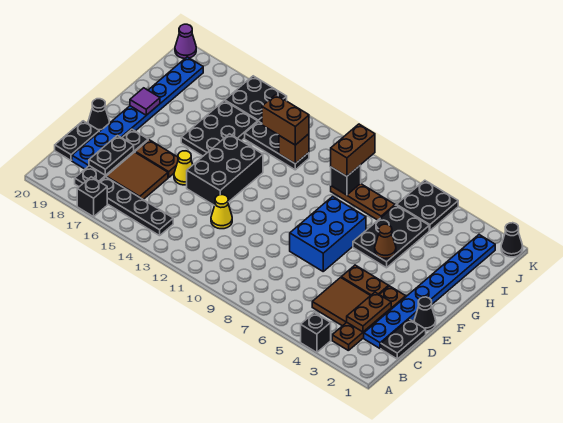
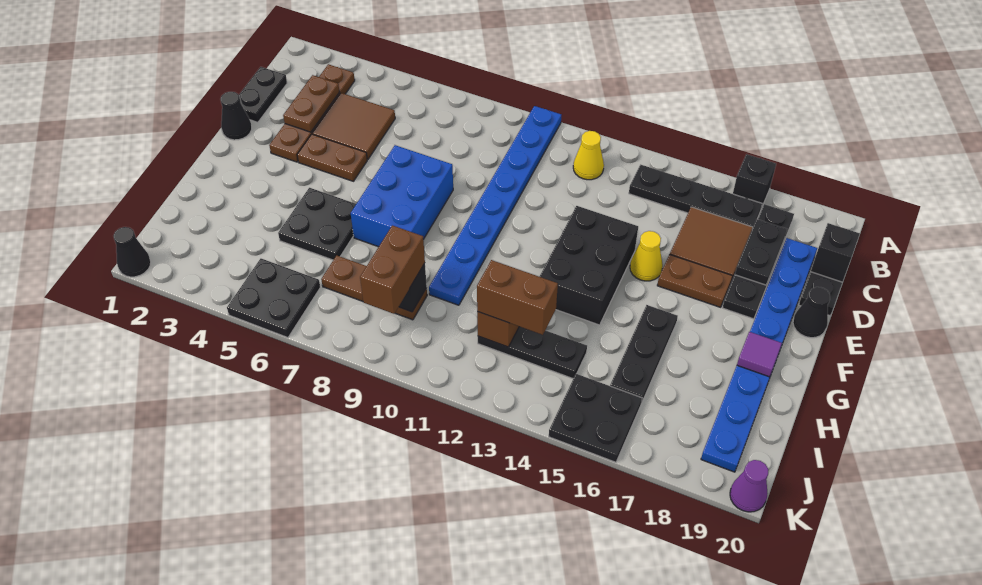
black brick A4 level 1 -> black brick C20 level 2
blue plate C2:J2 level 1 -> blue plate A10:H10 level 1
yellow cone D12 level 1 -> yellow cone B12 level 1
black plate G5:I6 level 1 -> black plate G5:H6 level 1
brown cone G5 level 2 -> none
black plate G15:I16 level 1 -> black plate G16:I16 level 1

